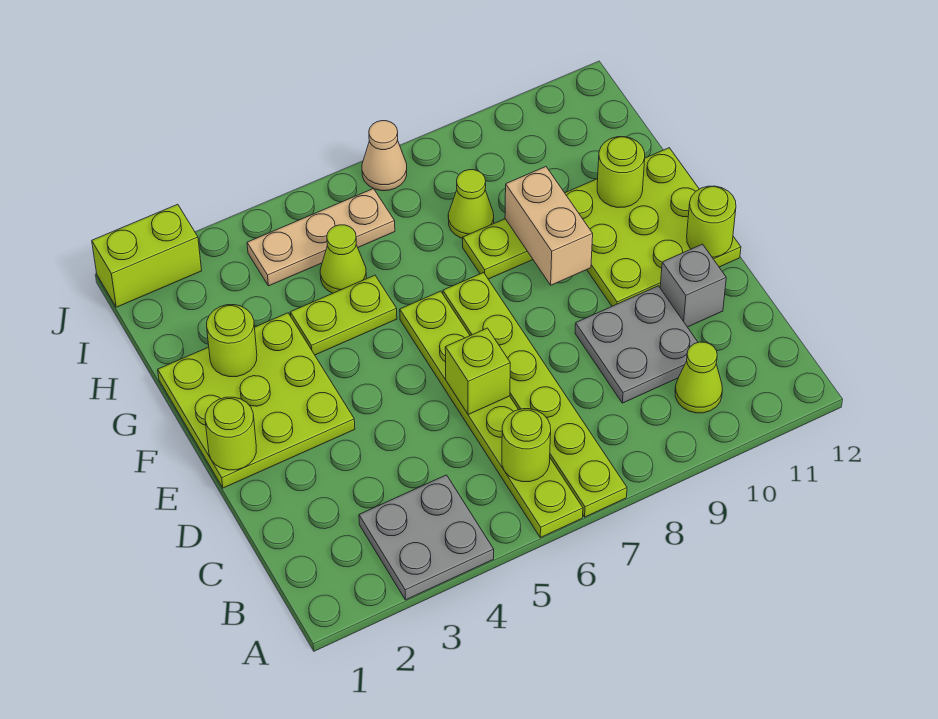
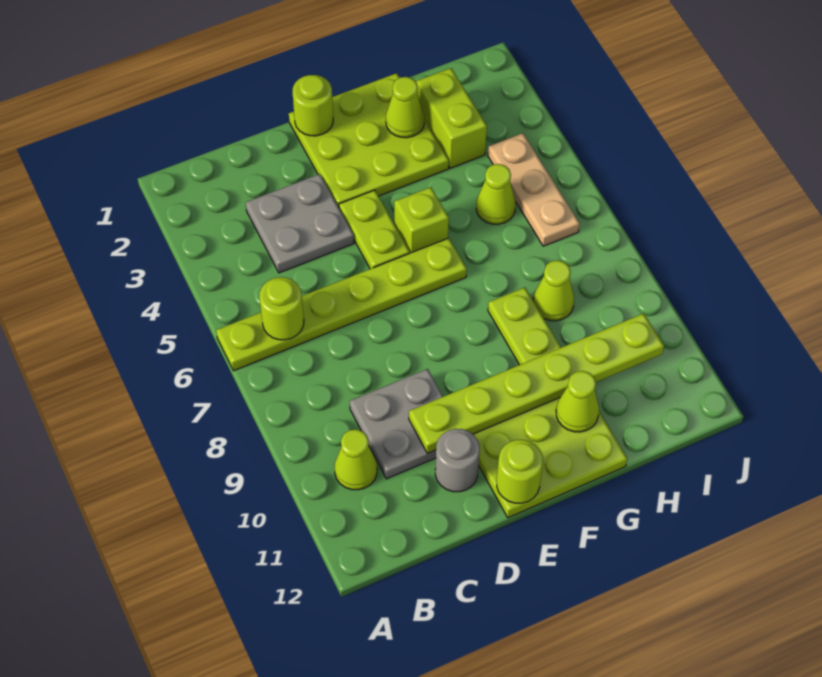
grey plate A3:B4 level 1 -> grey plate C3:D4 level 1
lime plate A7:F7 level 1 -> lime plate D10:I10 level 2
lime brick D6 level 2 -> lime brick F5 level 1
grey brick D11 level 1 -> grey round brick D11 level 1
tan brick F9:G9 level 2 -> none
lime round brick G2 level 2 -> lime cone G2 level 2
lime plate G4:G5 level 1 -> lime plate E4:E5 level 1
lime round brick G11 level 2 -> lime cone G11 level 2
lime brick J1:J2 level 1 -> lime brick H2:H3 level 1
tan cone J7 level 1 -> none

